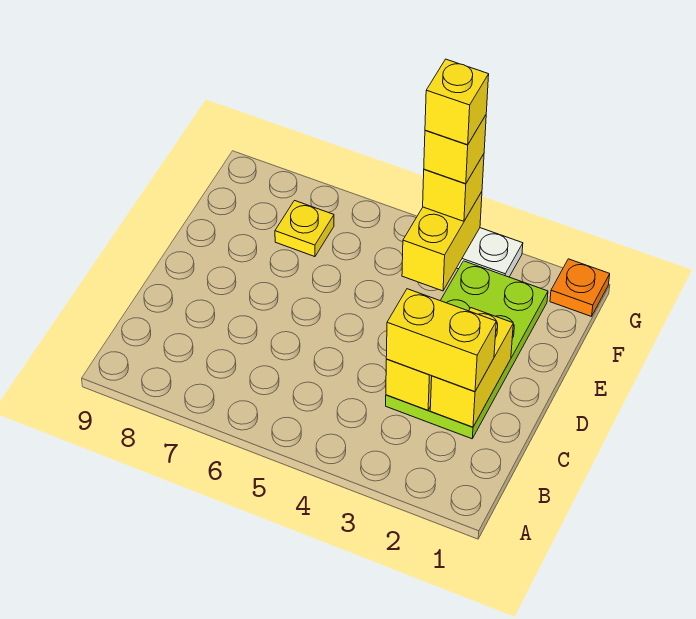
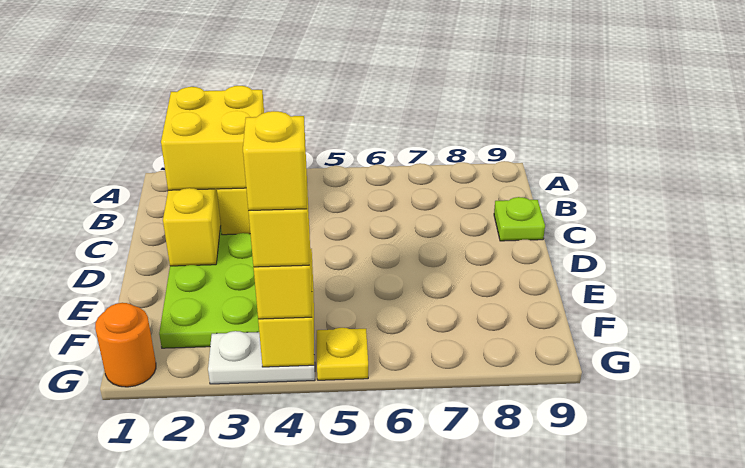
yellow brick C2:C3 level 3 -> yellow brick B2:C3 level 3
none -> lime plate C9 level 1
yellow plate F7 level 1 -> yellow plate G5 level 1
orange plate G1 level 1 -> orange round brick G1 level 1

